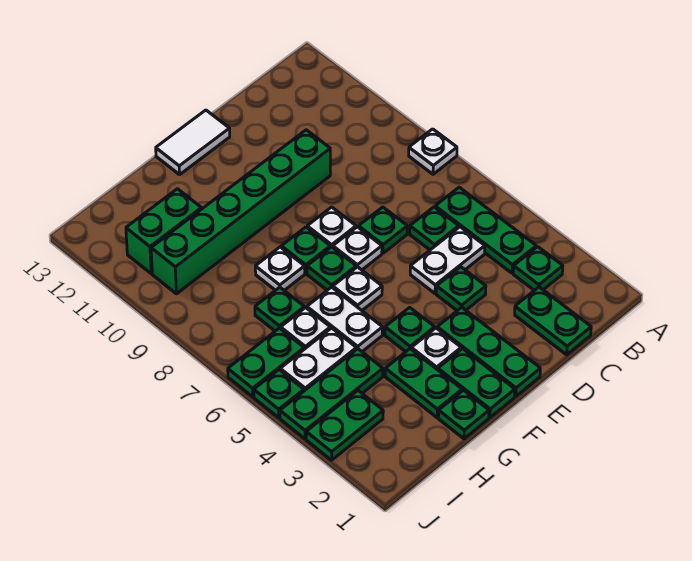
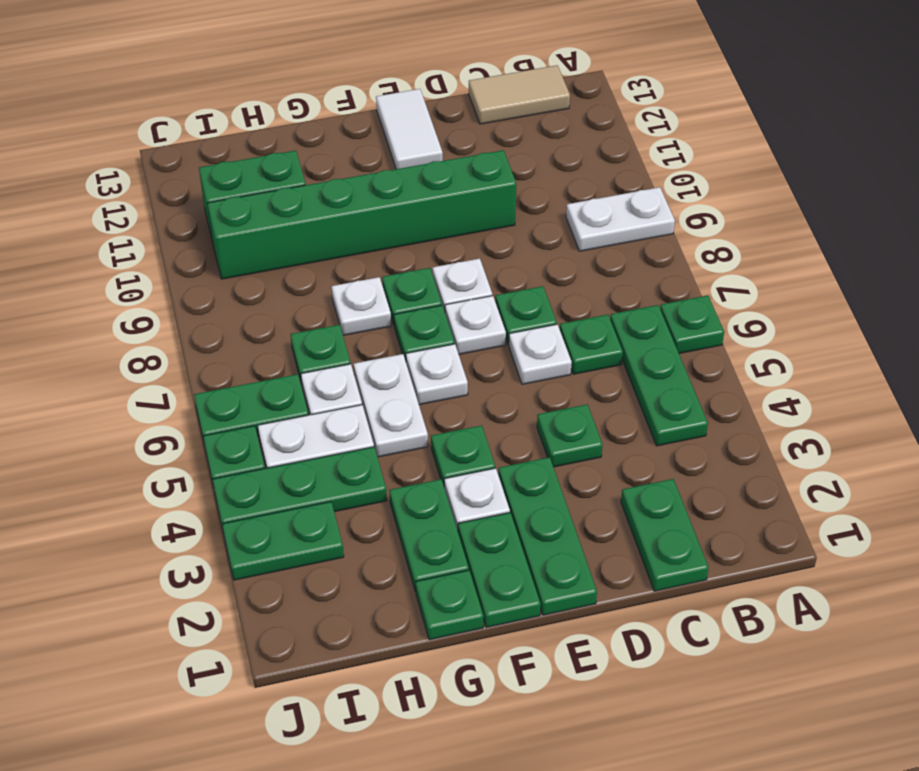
white plate A8 level 1 -> white plate D6 level 1
green plate B3 level 1 -> green plate A6 level 1
none -> tan tile B13:C13 level 1
white plate C5:D5 level 1 -> white plate A9:B9 level 1
white tile E13:F13 level 1 -> white tile E12:E13 level 1

